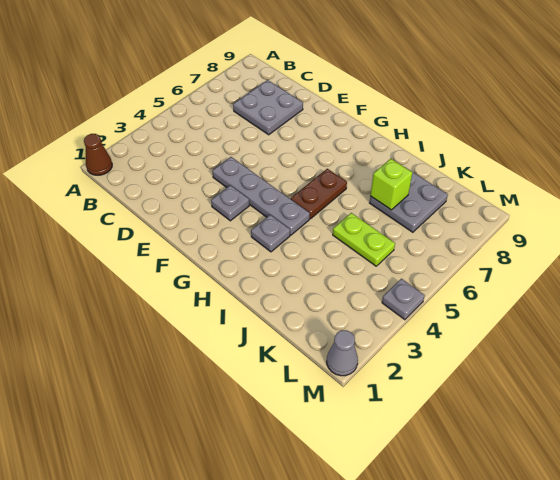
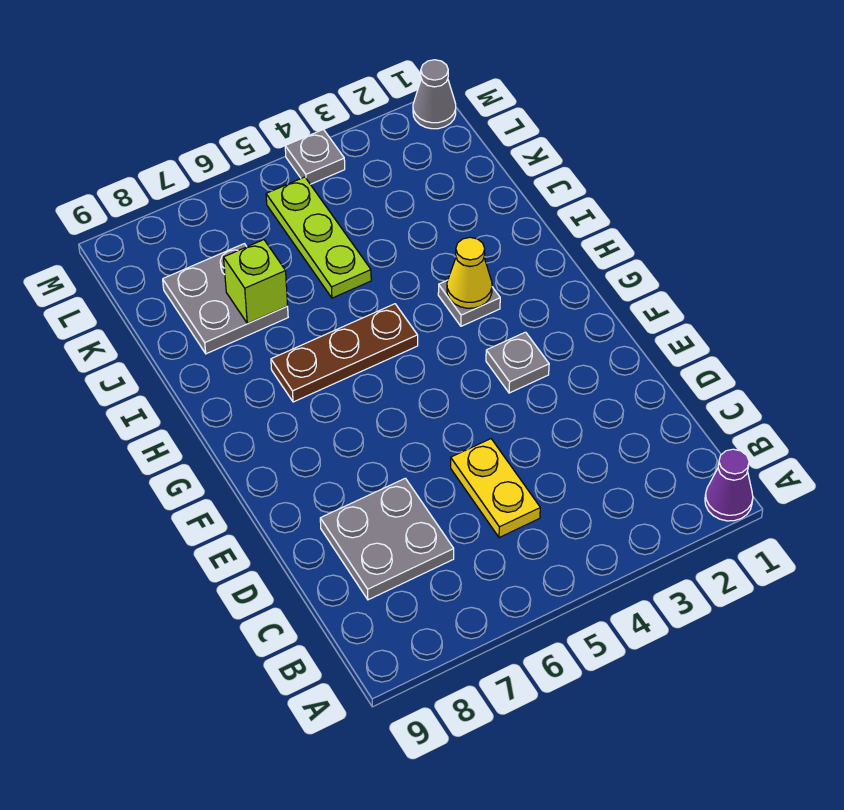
brown cone A1 level 1 -> purple cone A1 level 1
none -> yellow plate C5:D5 level 1
grey plate E4:H4 level 1 -> none
none -> yellow cone H3 level 2
brown plate H5:H6 level 1 -> brown plate H5:H7 level 1
lime plate J5:K5 level 1 -> lime plate J5:L5 level 1

